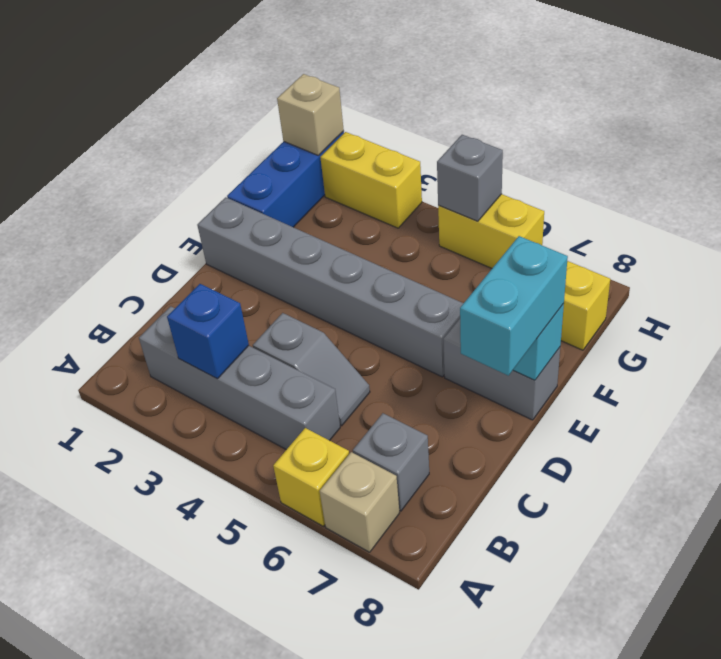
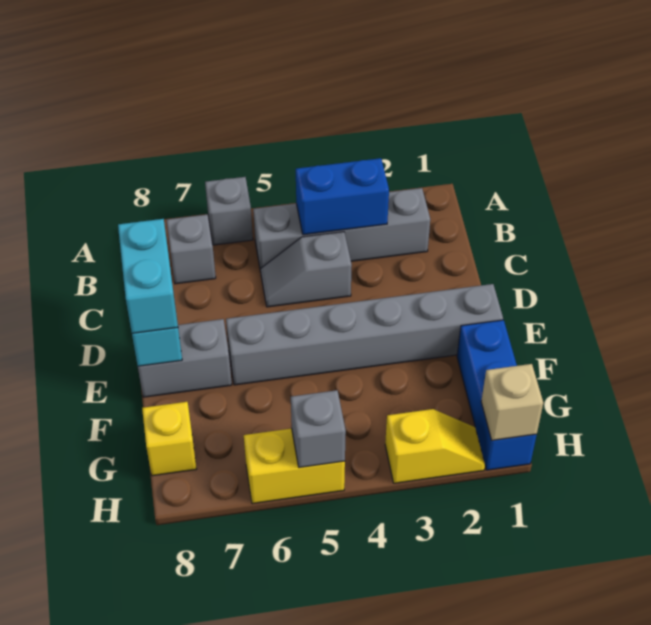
yellow brick A6 level 1 -> grey brick A6 level 1
tan brick A7 level 1 -> none
blue brick B3 level 2 -> blue brick B3:B4 level 2
yellow brick H2:H3 level 1 -> yellow slope H2:H3 level 1 top 3

